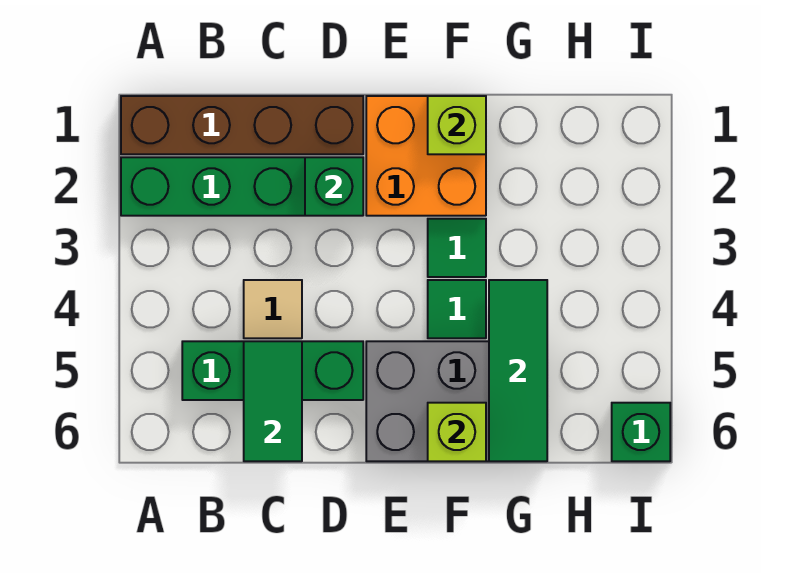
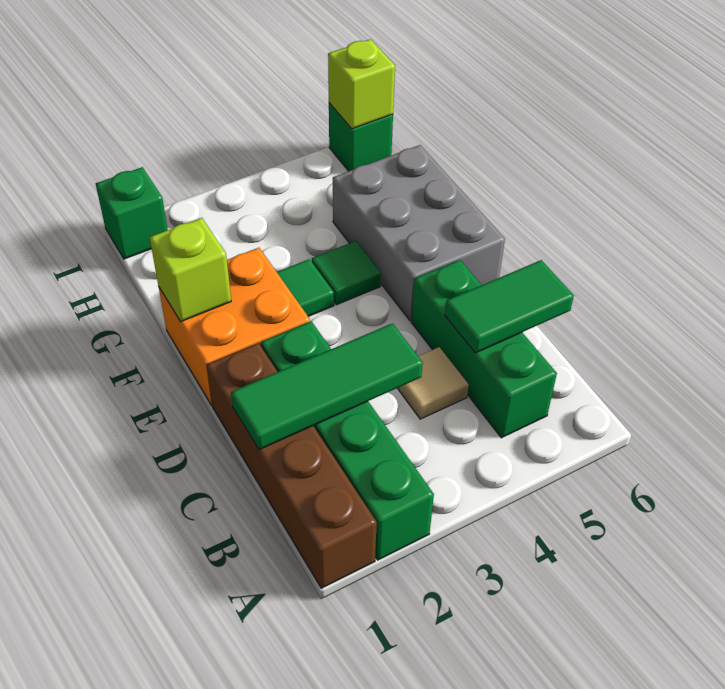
green brick D2 level 2 -> green brick I1 level 1
lime brick F6 level 2 -> lime brick I6 level 2
green tile G4:G6 level 2 -> green tile C1:C3 level 2

